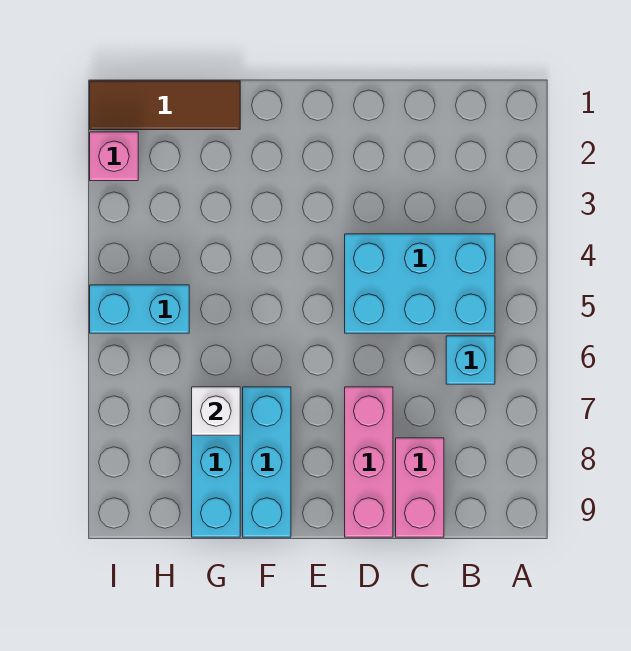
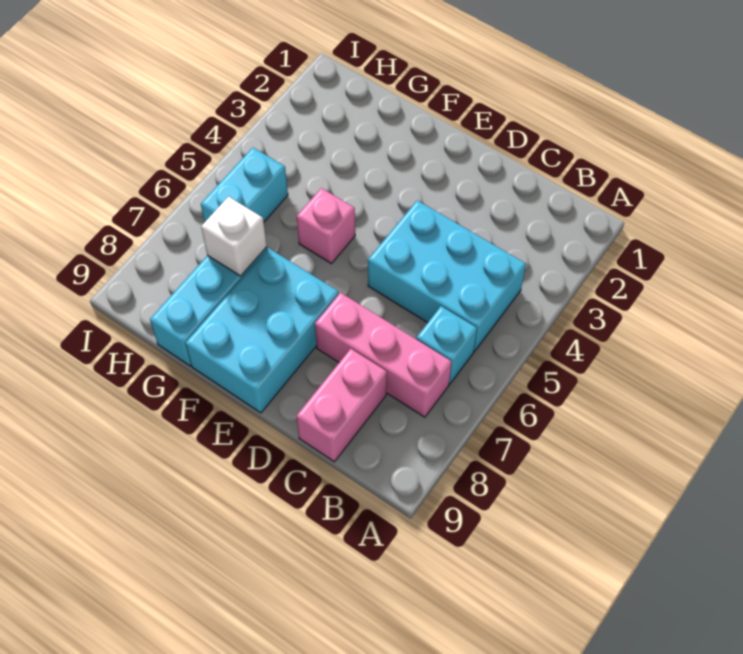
pink brick D7:D9 level 1 -> pink brick B7:D7 level 1
cyan brick F7:F9 level 1 -> cyan brick E7:F9 level 1
brown tile G1:I1 level 1 -> none
cyan brick H5:I5 level 1 -> cyan brick H5:H6 level 1
pink brick I2 level 1 -> pink brick F5 level 1

